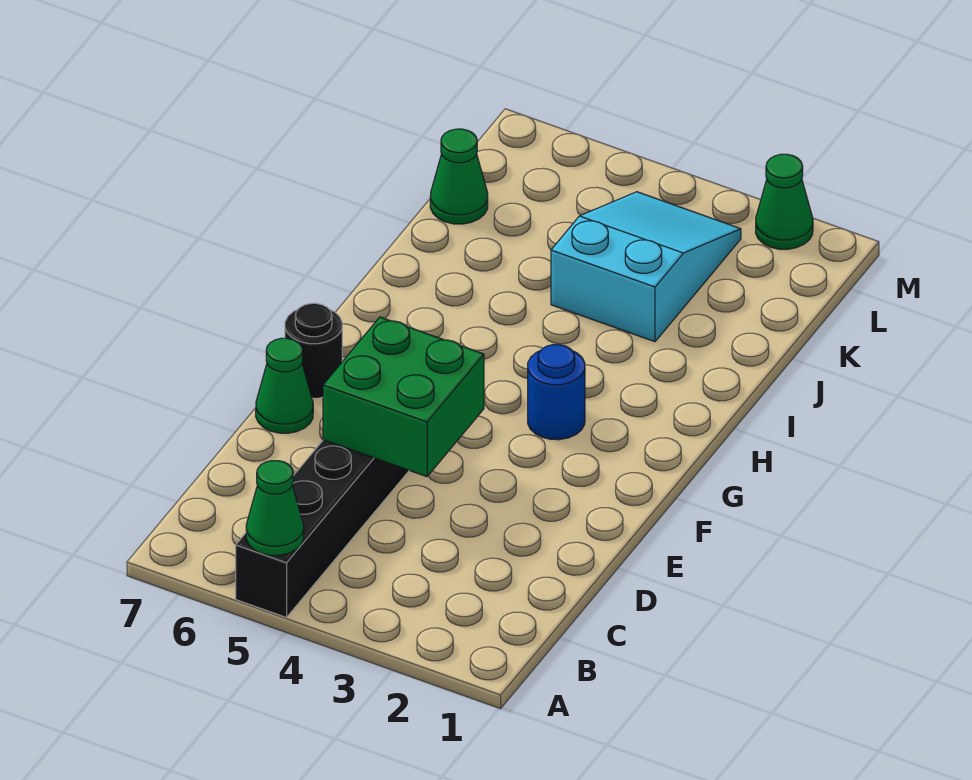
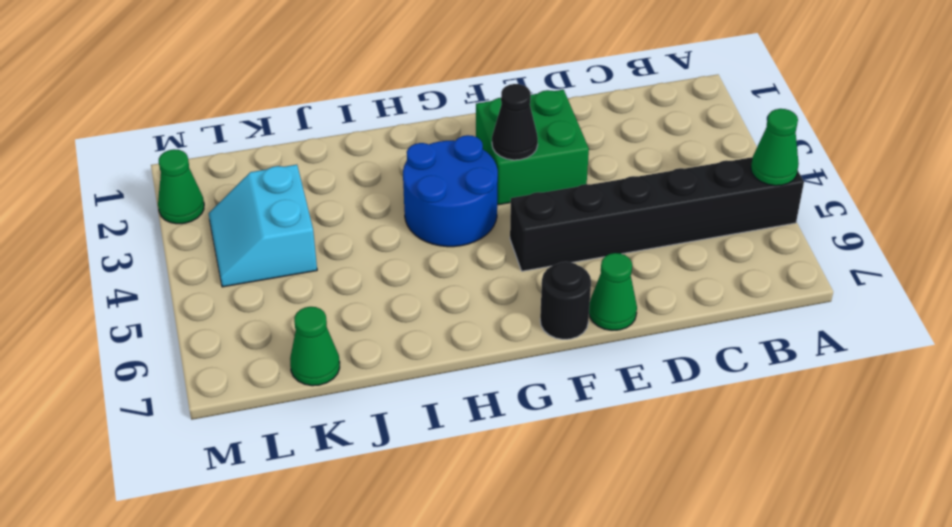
green brick D4:E5 level 2 -> green brick E2:F3 level 1
none -> black cone F3 level 2
blue round brick G3 level 1 -> blue round brick G3:H4 level 1
cyan slope J3:L4 level 1 top J -> cyan slope K3:L4 level 1 top K

